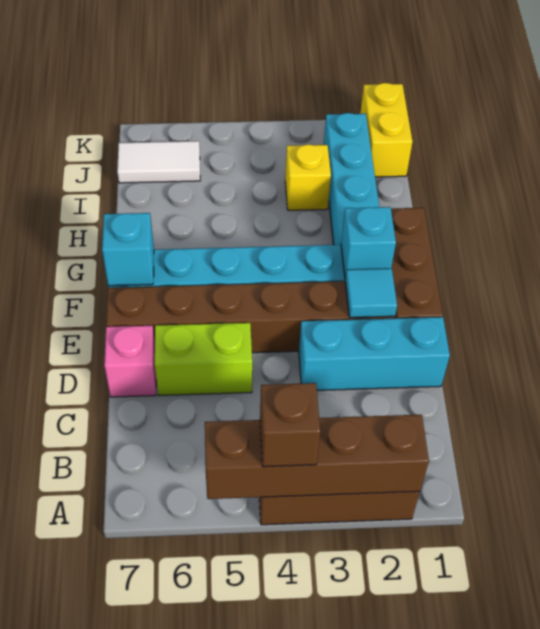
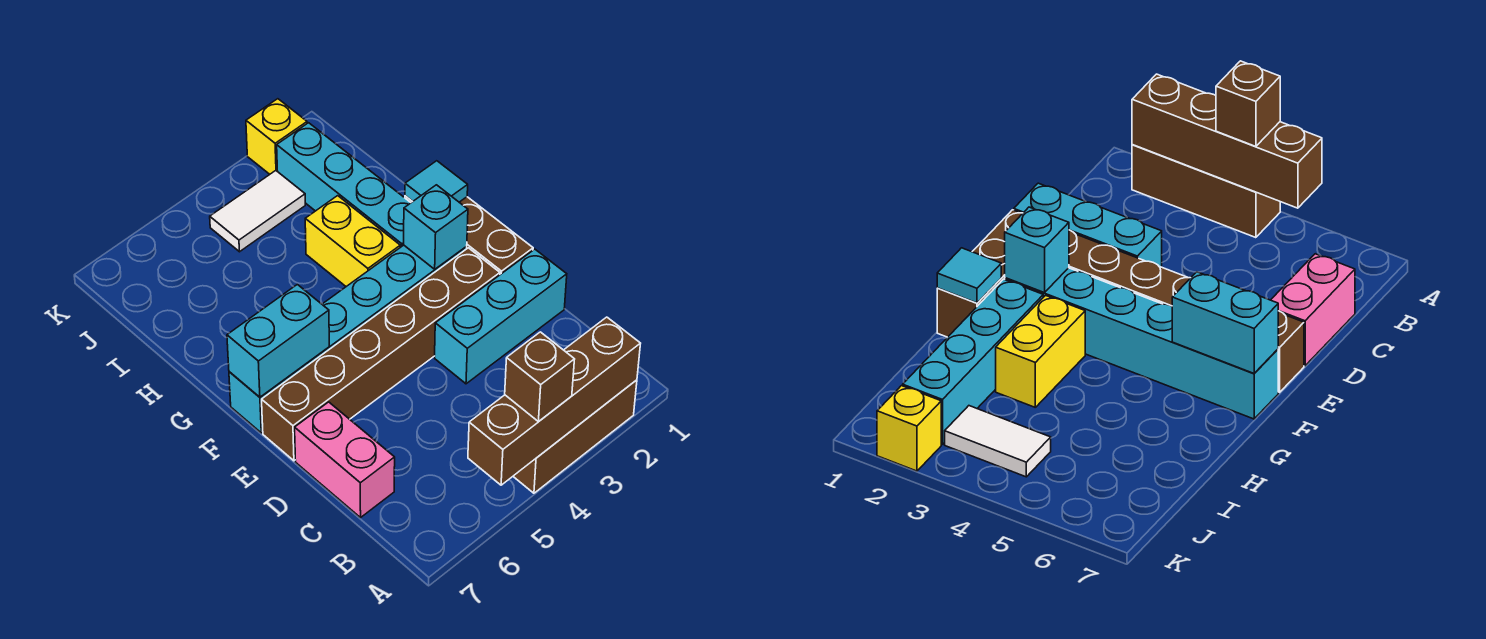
lime brick D5:D6 level 1 -> none
pink brick D7 level 1 -> pink brick C7:D7 level 1
cyan tile E2 level 2 -> cyan tile G1 level 2
cyan brick F7 level 2 -> cyan brick F6:F7 level 2
yellow brick I3 level 1 -> yellow brick K2 level 1
yellow brick J1:K1 level 1 -> yellow brick G3:H3 level 1
white tile J6:J7 level 1 -> white tile J3:J4 level 1

